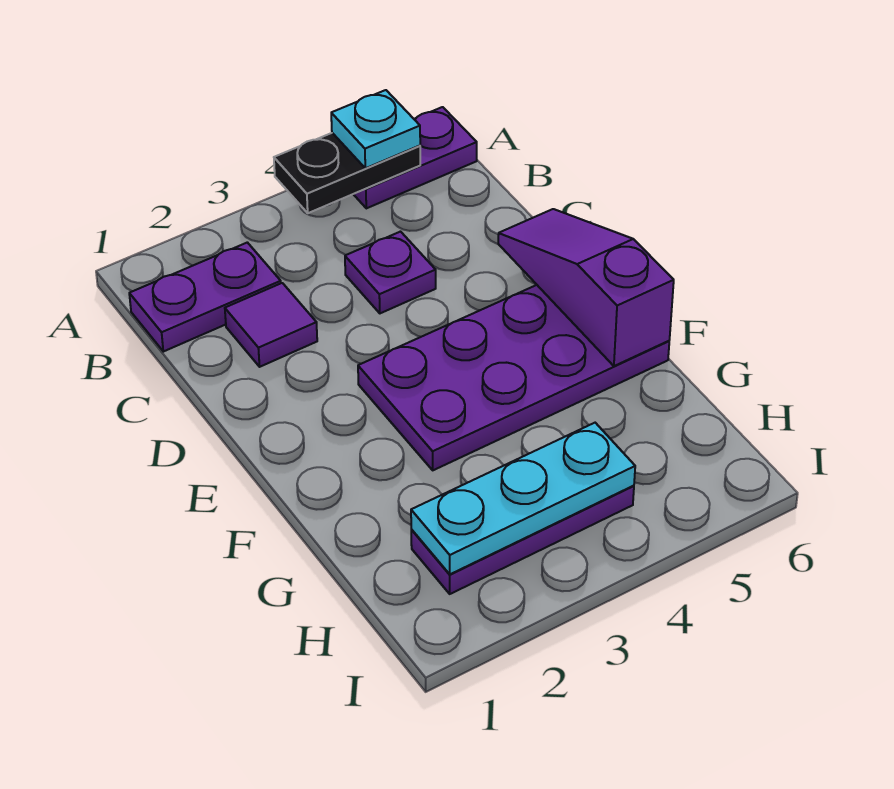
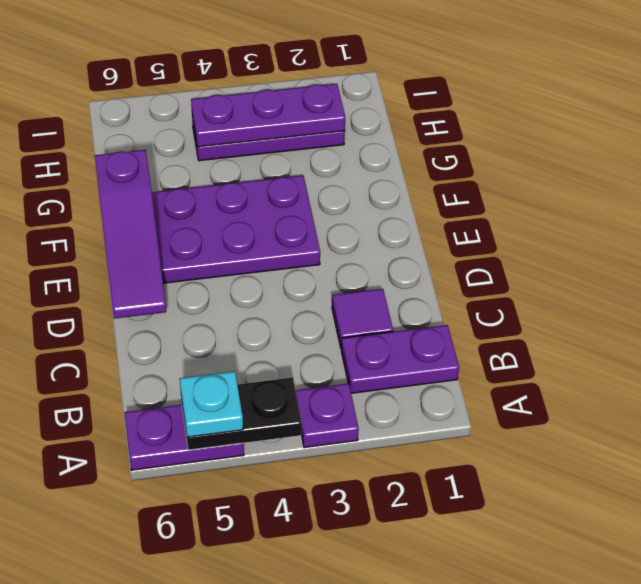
purple plate C4 level 1 -> purple plate A3 level 1
cyan plate H2:H4 level 2 -> purple plate H2:H4 level 2

